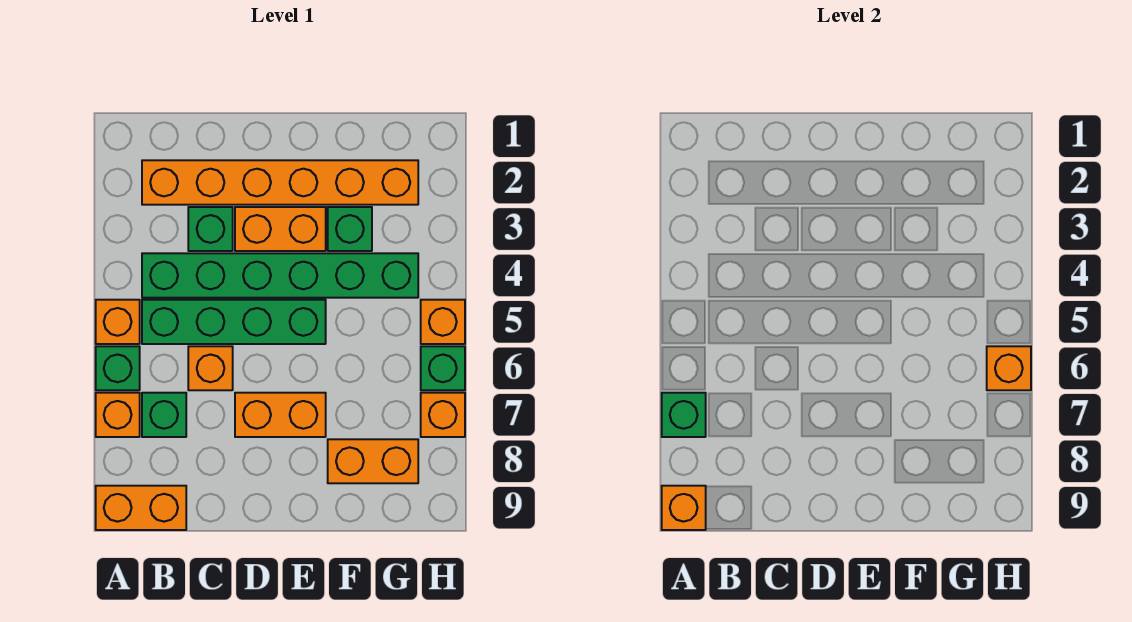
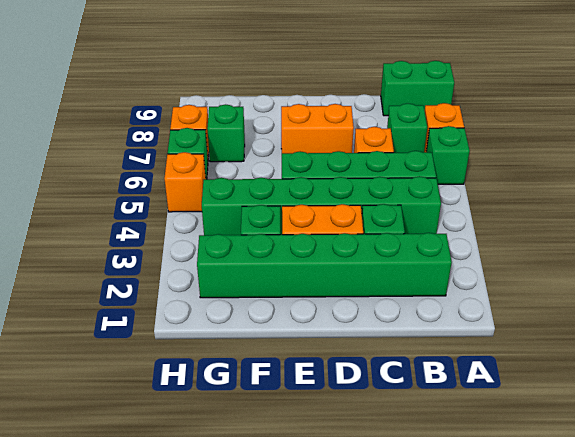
orange brick A5 level 1 -> none
green brick A7 level 2 -> green brick G7 level 1
orange brick A9:B9 level 1 -> green brick A9:B9 level 1
orange brick A9 level 2 -> none
orange brick B2:G2 level 1 -> green brick B2:G2 level 1
orange brick F8:G8 level 1 -> none
orange brick H6 level 2 -> none

